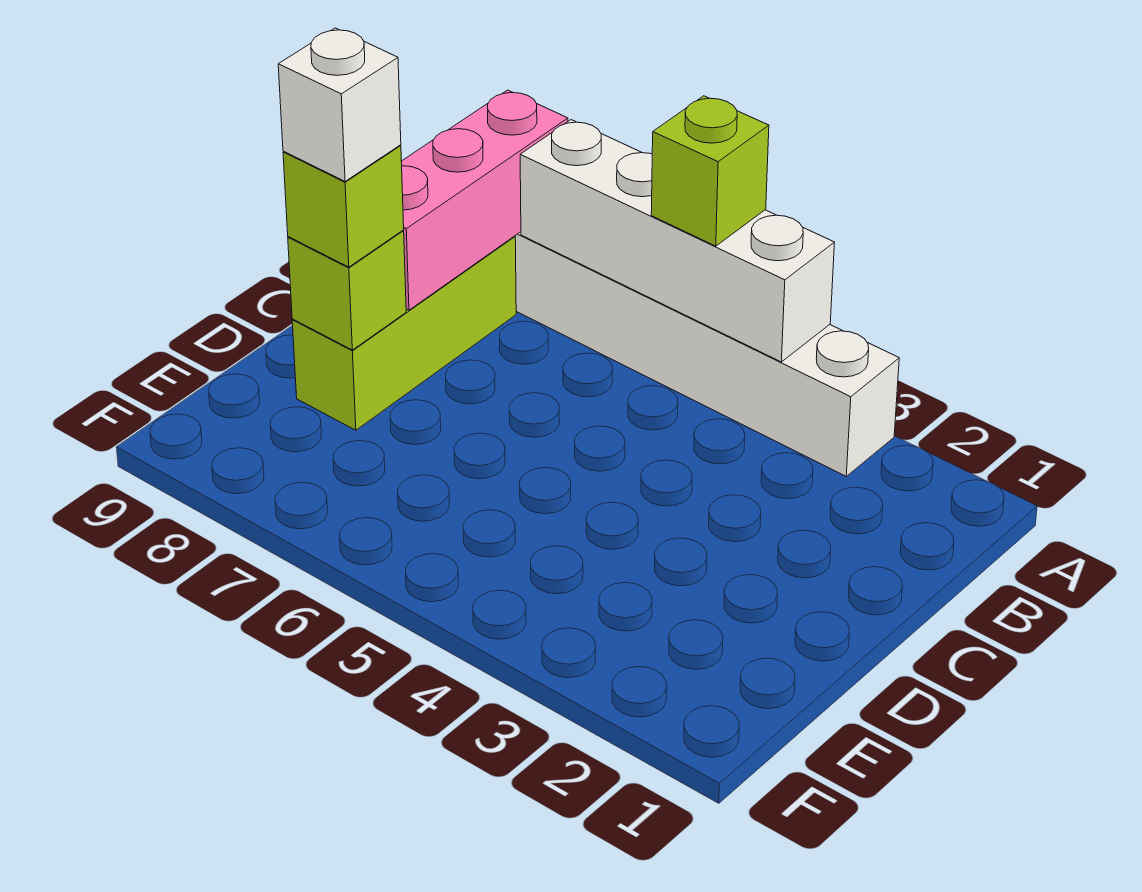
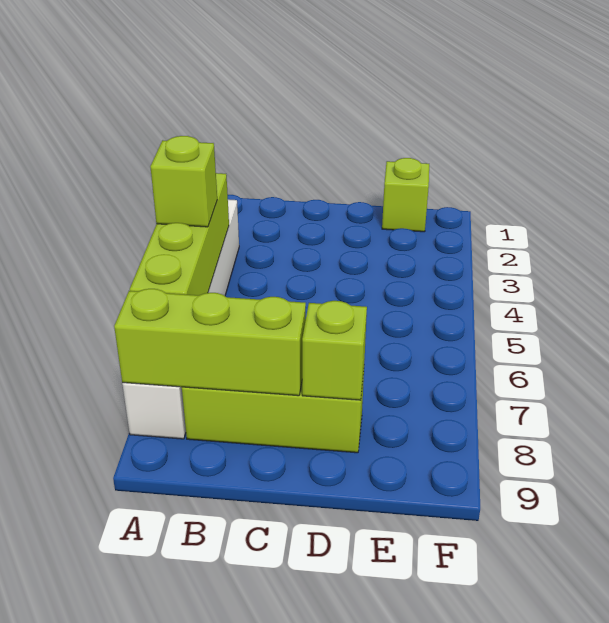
white brick A4:A7 level 2 -> lime brick A4:A7 level 2
pink brick A8:C8 level 2 -> lime brick A8:C8 level 2
lime brick D8 level 3 -> lime brick E1 level 1
white brick D8 level 4 -> none

